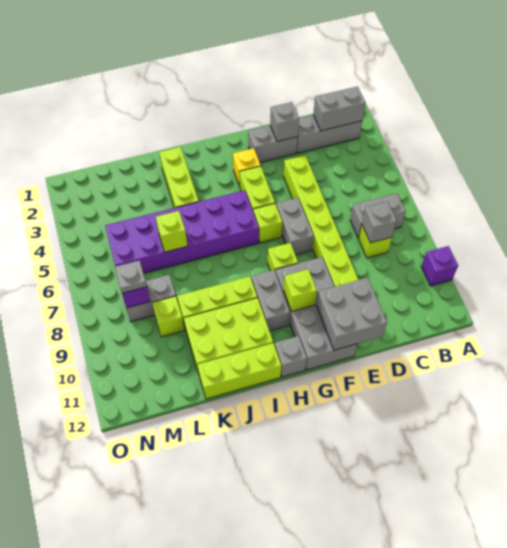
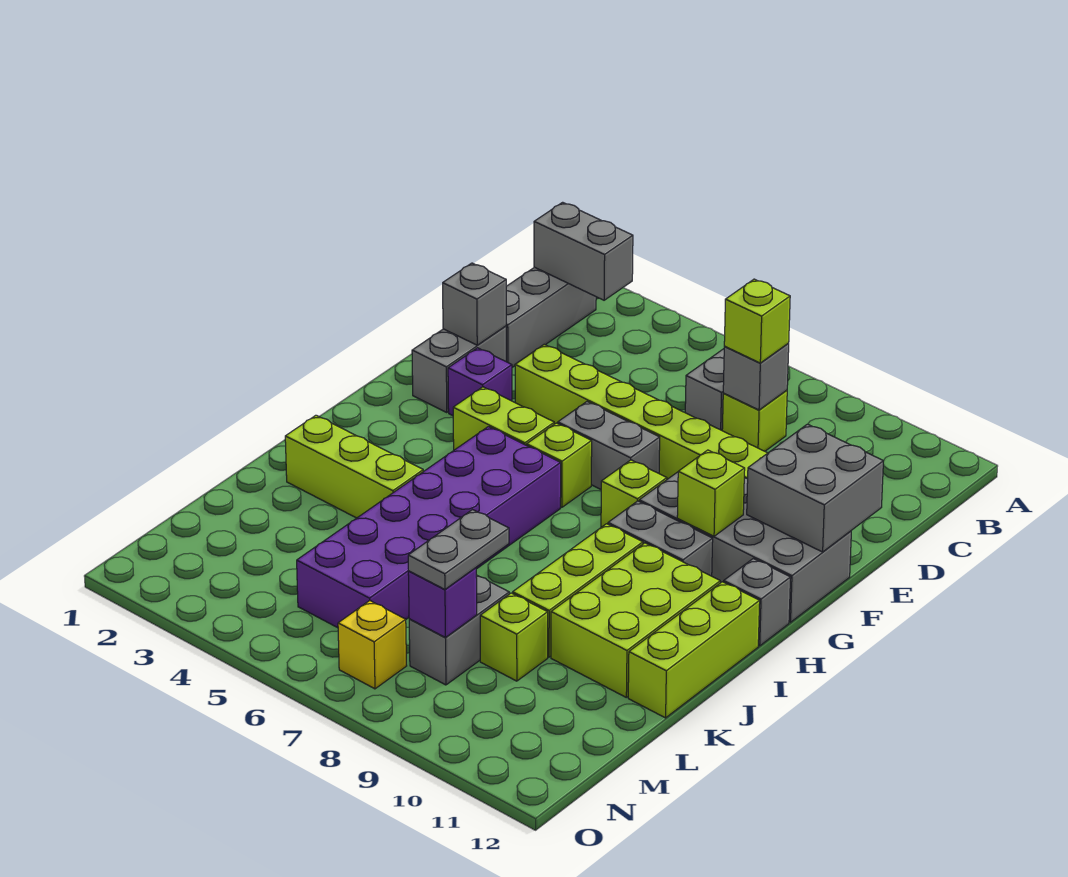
purple brick A10 level 1 -> purple brick F3 level 1
grey brick B2:C2 level 2 -> grey brick B2:B3 level 2
yellow brick G3 level 1 -> yellow brick N7 level 1
lime brick K6 level 2 -> lime brick C8 level 3
grey plate M8 level 3 -> grey plate L8:M8 level 3

